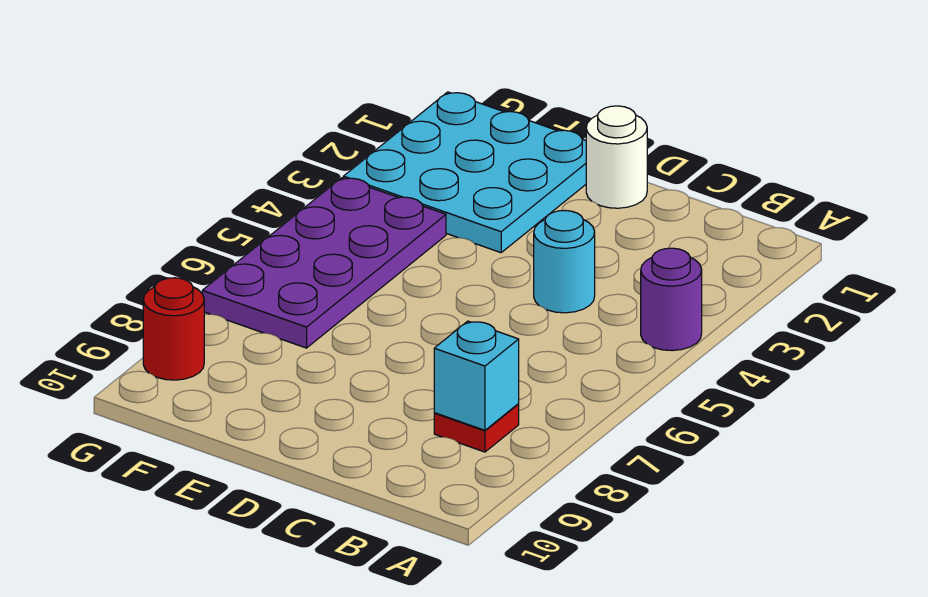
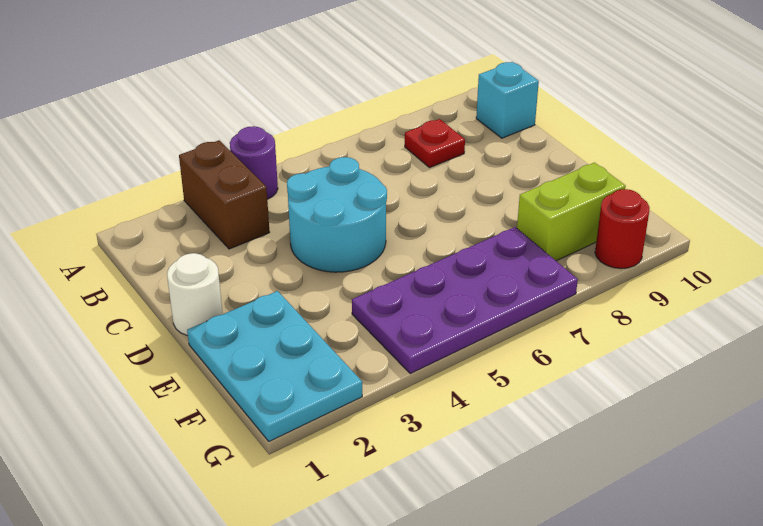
none -> brown brick A3:B3 level 1
cyan brick B8 level 2 -> cyan brick B10 level 1
cyan round brick C4 level 1 -> cyan round brick C4:D5 level 1
cyan plate E1:G3 level 1 -> cyan plate E1:G2 level 1
none -> lime brick F8:F9 level 1

